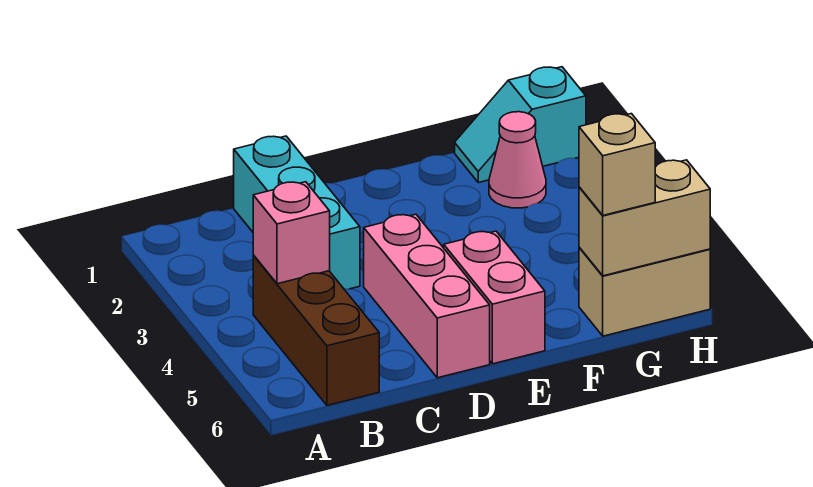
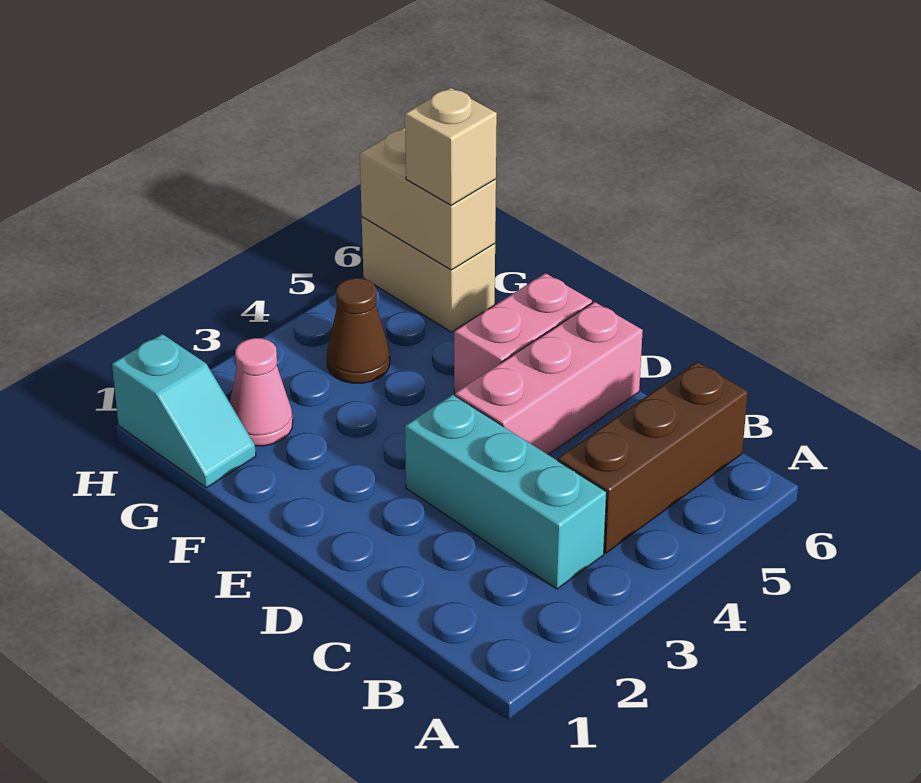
pink brick B4 level 2 -> none
cyan brick C1:C3 level 1 -> cyan brick B3:D3 level 1
none -> brown cone G4 level 1

